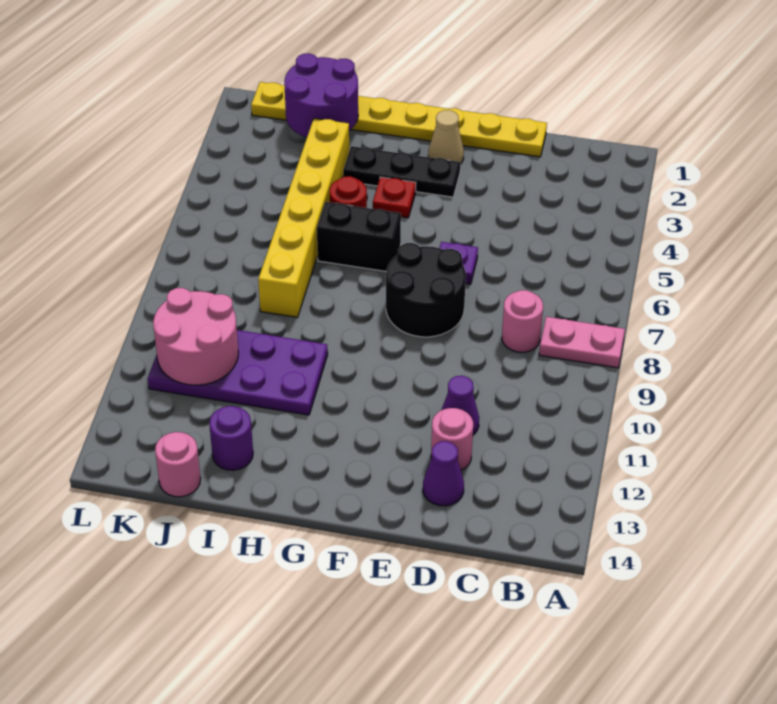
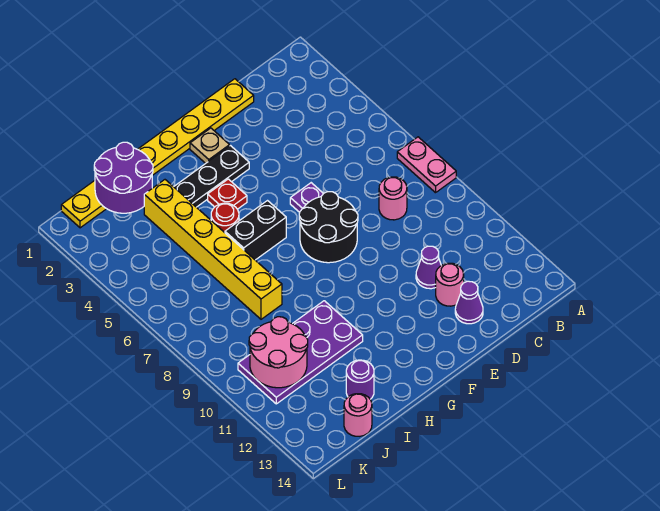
pink plate A8:B8 level 1 -> pink plate A7:A8 level 1
tan cone F2 level 1 -> tan plate F2 level 1

